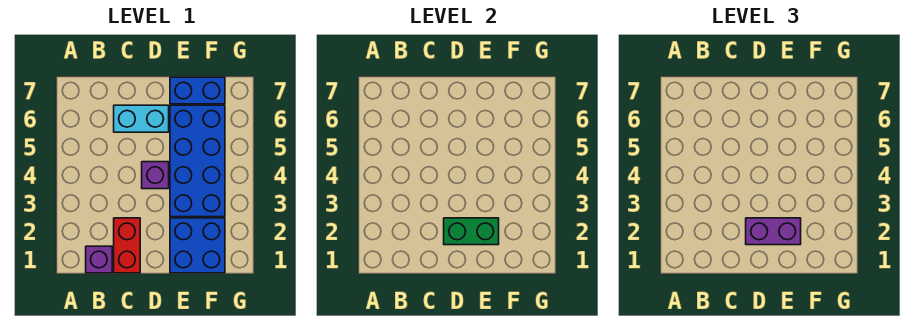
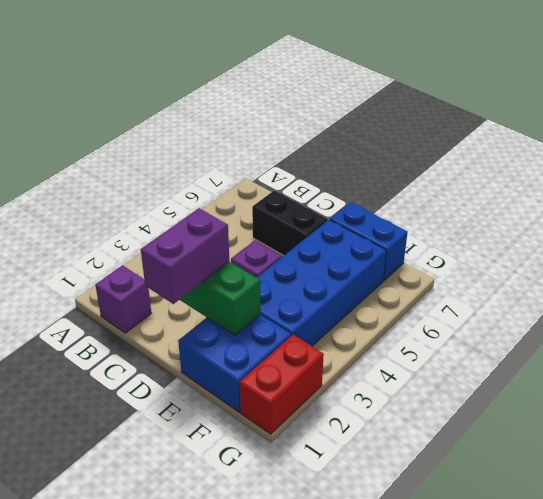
red brick C1:C2 level 1 -> red brick G1:G2 level 1
cyan brick C6:D6 level 1 -> black brick C6:D6 level 1
purple brick D2:E2 level 3 -> purple brick D1:D2 level 3

